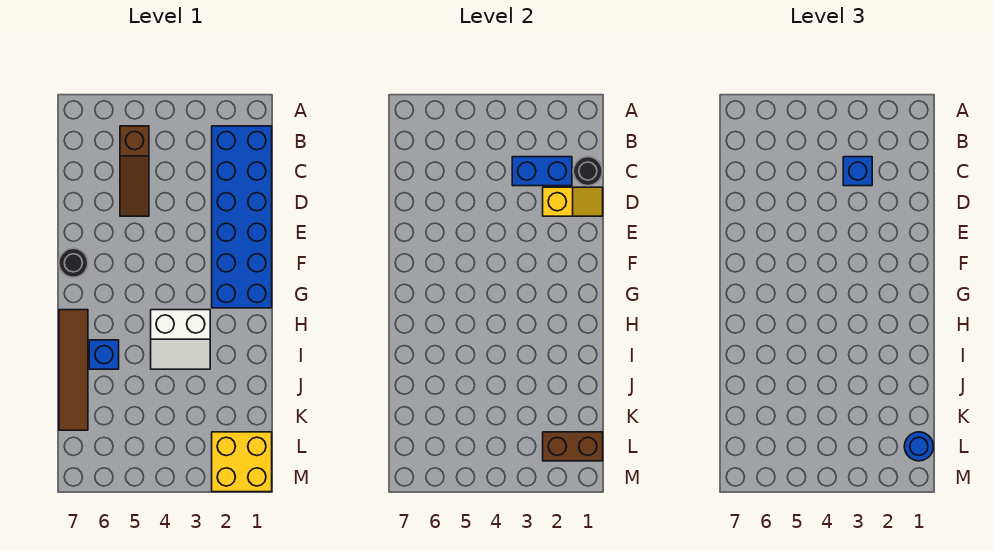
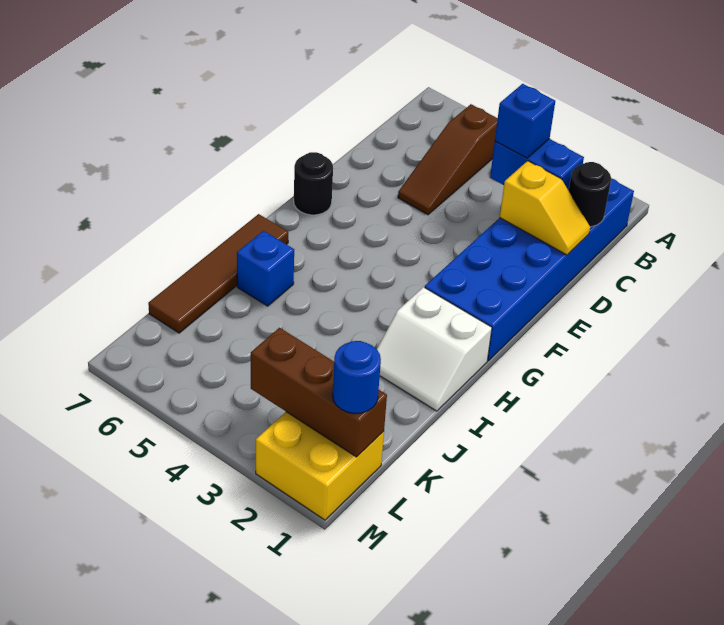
white slope H3:I4 level 1 top H -> white slope H1:I2 level 1 top H
brown brick L1:L2 level 2 -> brown brick L1:L3 level 2

